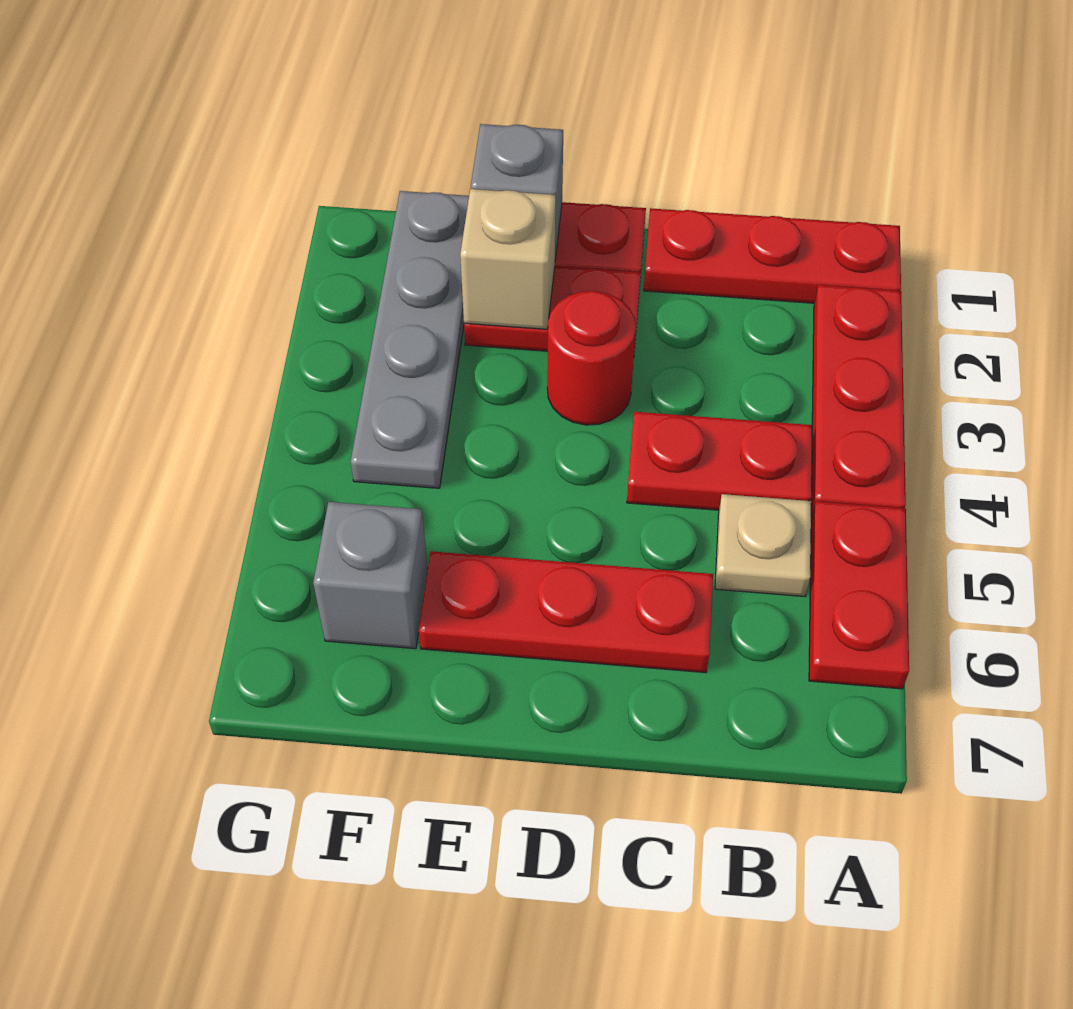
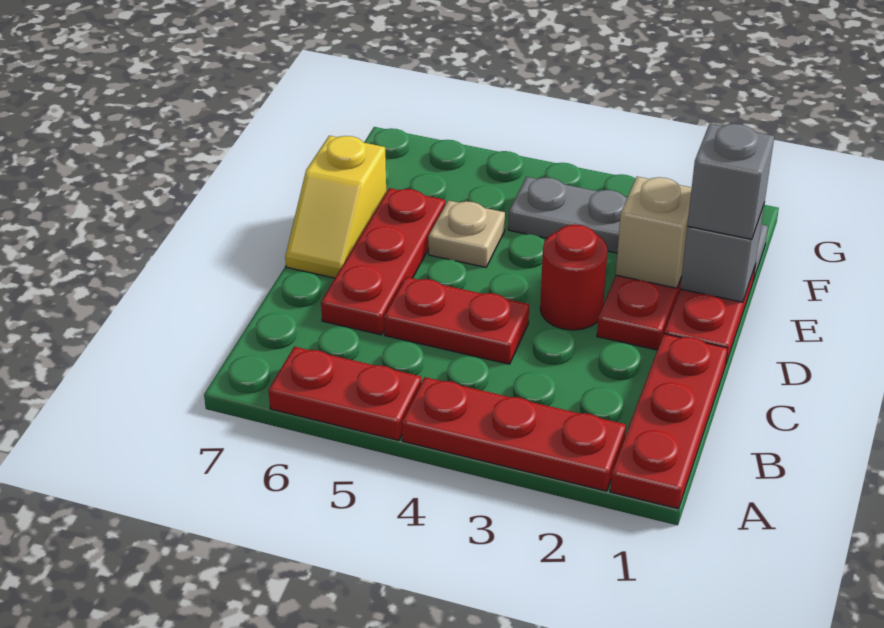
red plate B4:C4 level 1 -> red plate C4:C5 level 1
tan plate B5 level 1 -> tan plate E5 level 1
none -> yellow slope D7:E7 level 1 top E
grey brick F6 level 1 -> grey brick E1 level 3

